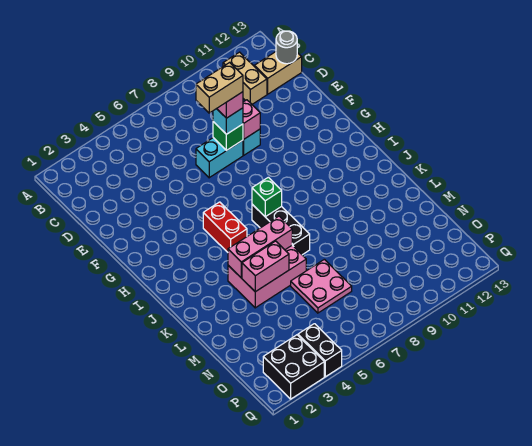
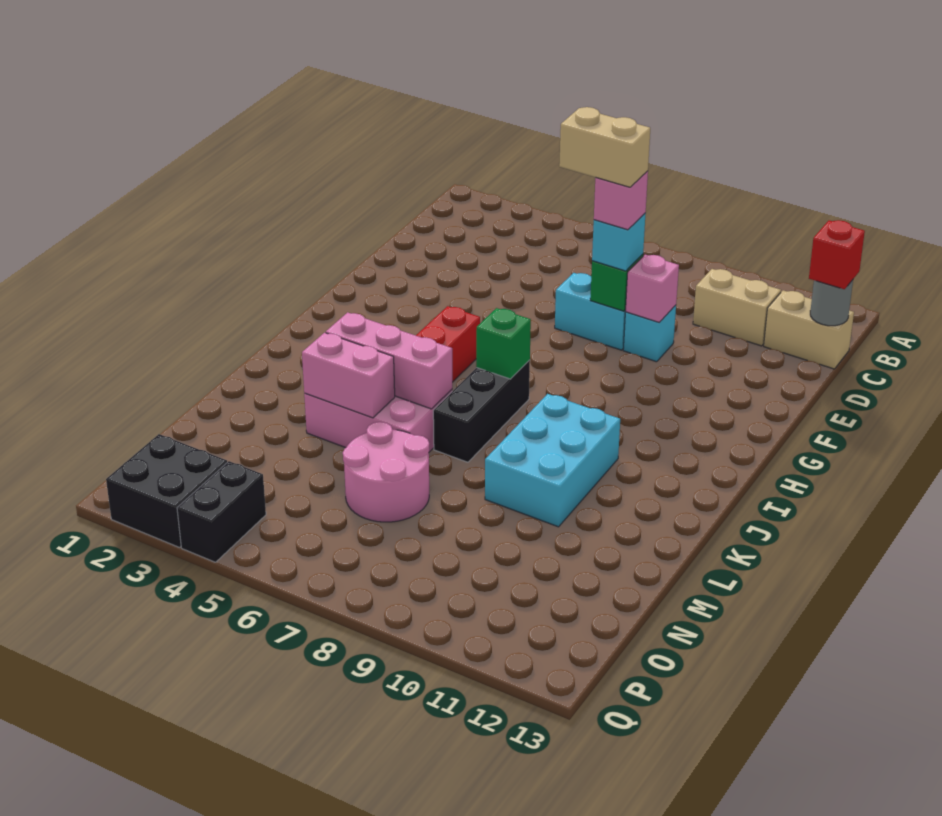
tan brick B11:C11 level 1 -> tan brick C10:C11 level 1
none -> red brick C13 level 3
none -> cyan brick J9:L10 level 1
pink plate M6:N7 level 1 -> pink round brick M6:N7 level 1

